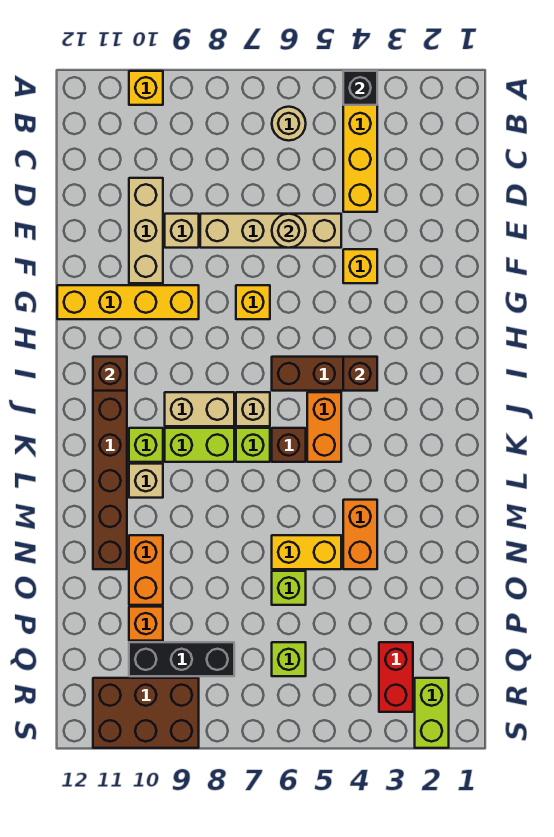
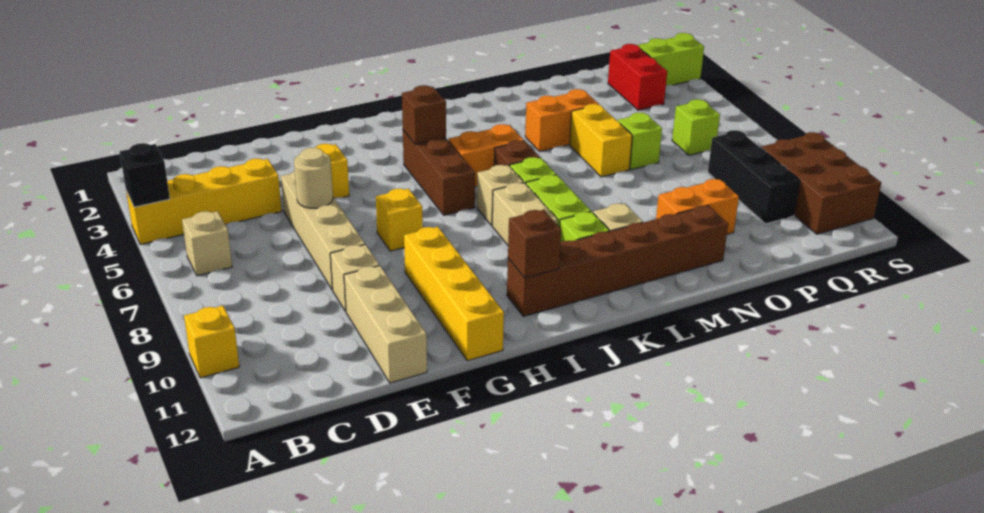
tan round brick B6 level 1 -> tan brick B6 level 1
tan brick D10:F10 level 1 -> tan brick E10:E12 level 1
orange brick P10 level 1 -> none
red brick Q3:R3 level 1 -> red brick Q2:Q3 level 1

